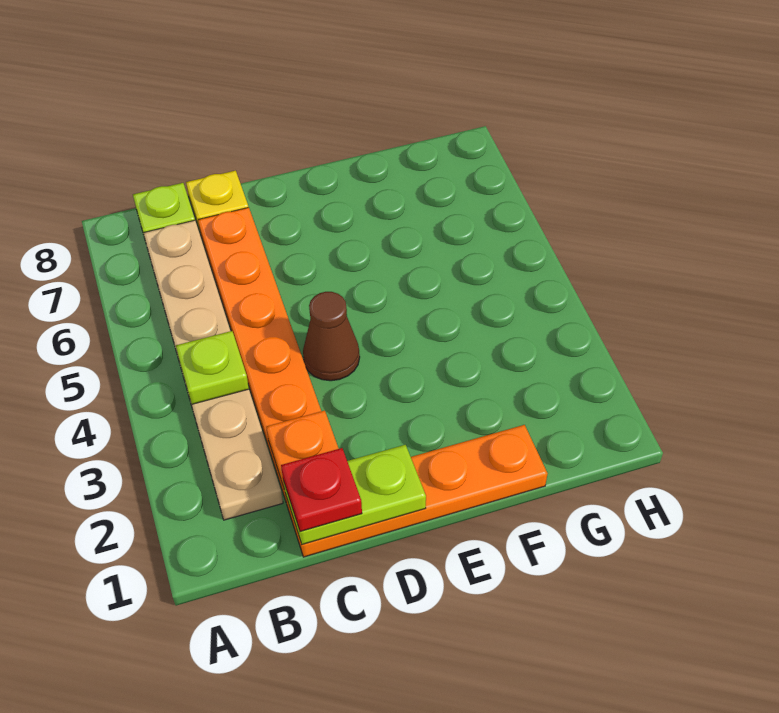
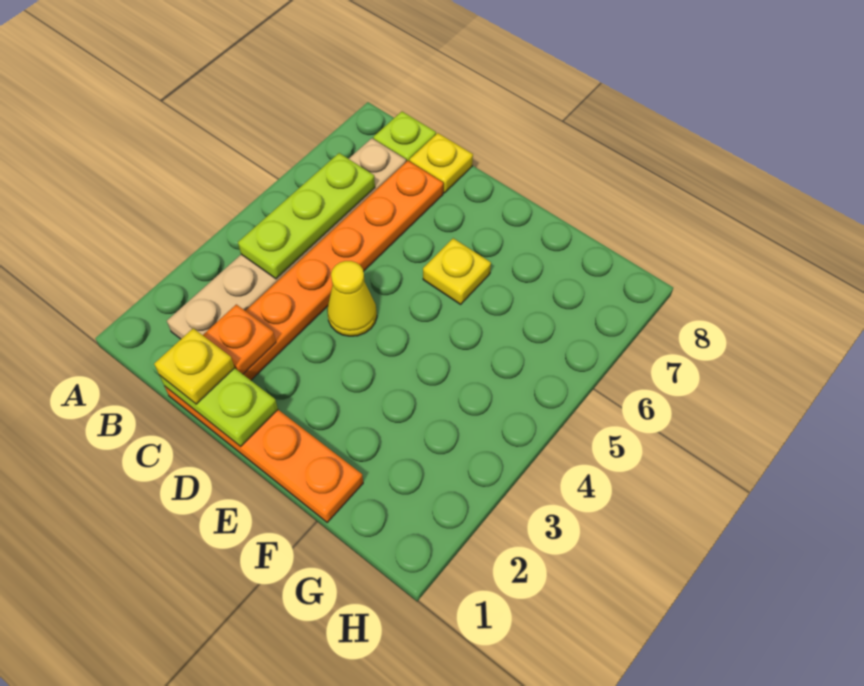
lime plate B4 level 2 -> lime plate B4:B6 level 2
red plate C1 level 3 -> yellow plate C1 level 3
brown cone D4 level 1 -> yellow cone D4 level 1
none -> yellow plate E6 level 1

